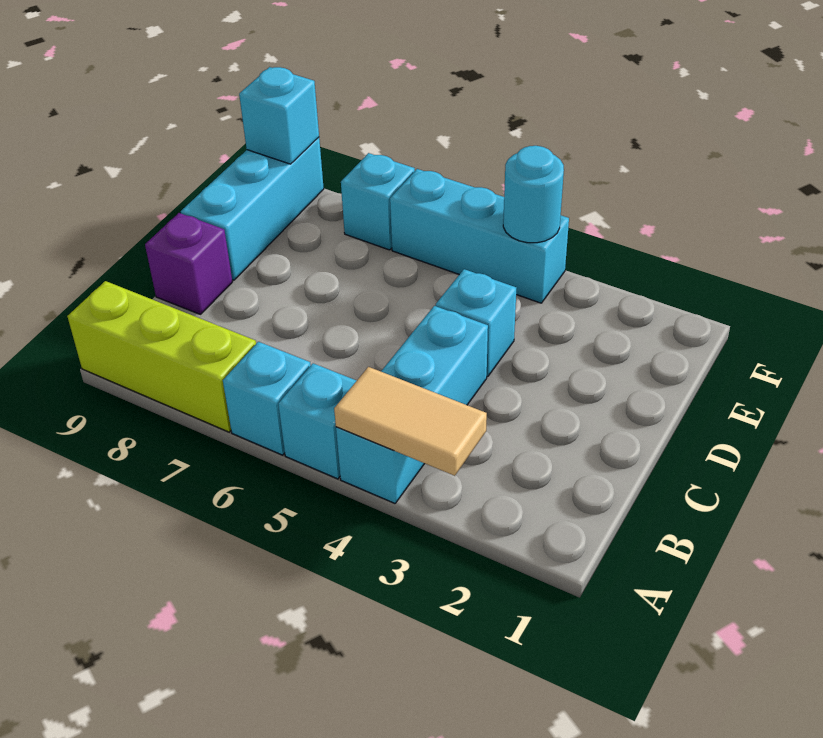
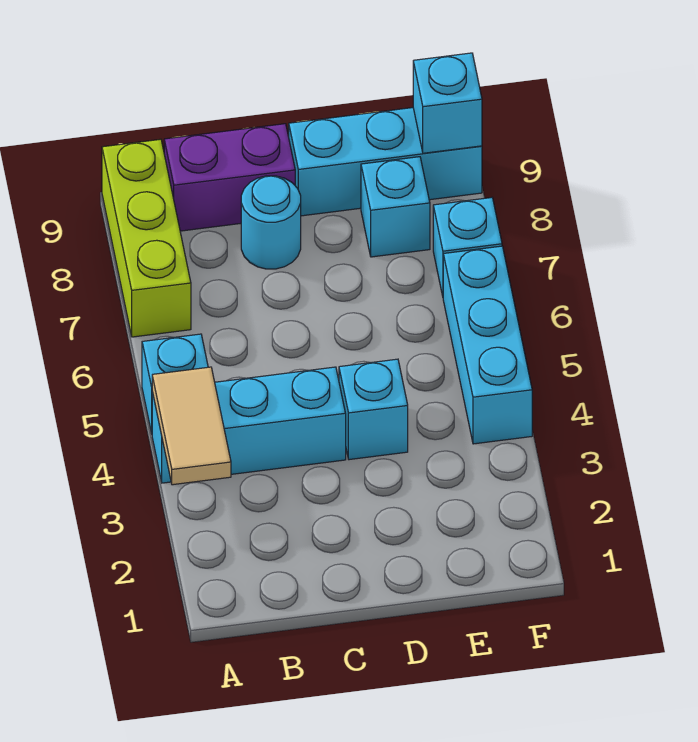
cyan brick A6 level 1 -> cyan brick E8 level 1
purple brick C9 level 1 -> purple brick B9:C9 level 1
cyan round brick F4 level 2 -> cyan round brick C8 level 1

